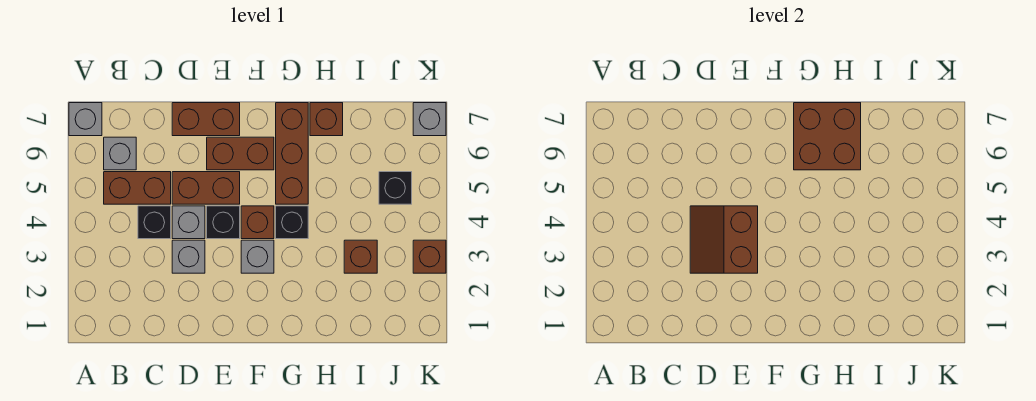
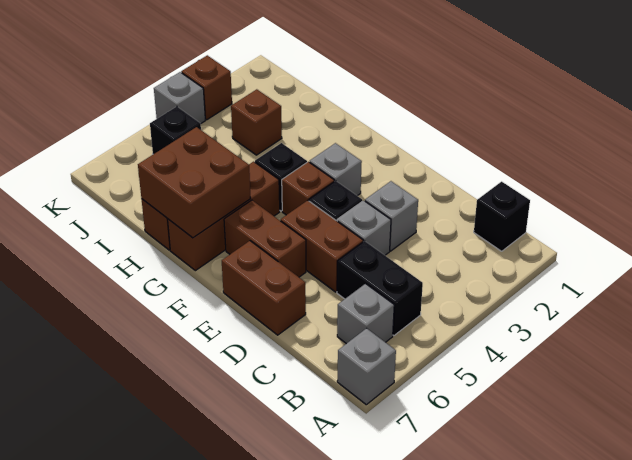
brown brick B5:C5 level 1 -> black brick B5:C5 level 1
black brick C4 level 1 -> black brick B1 level 1
brown slope D3:E4 level 2 top E -> none
grey brick K7 level 1 -> grey brick K4 level 1

